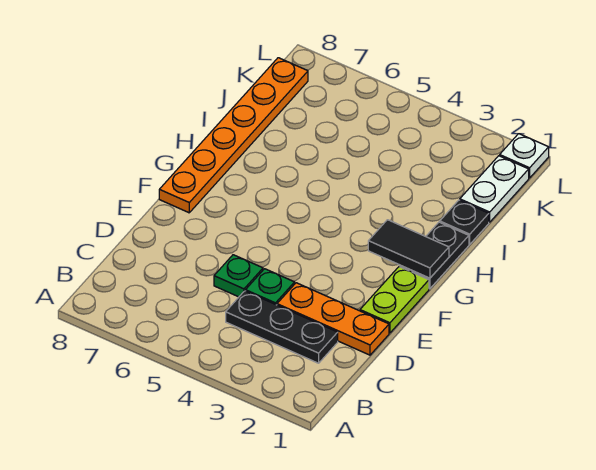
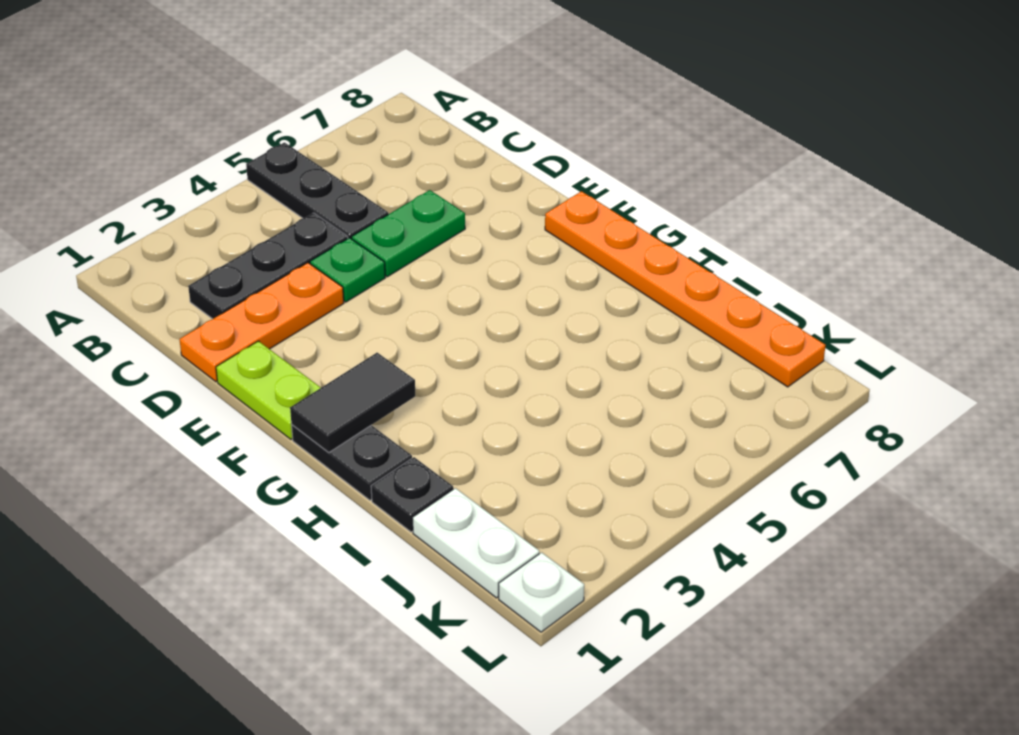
none -> black plate A5:C5 level 1
green plate D5 level 1 -> green plate D5:D6 level 1

